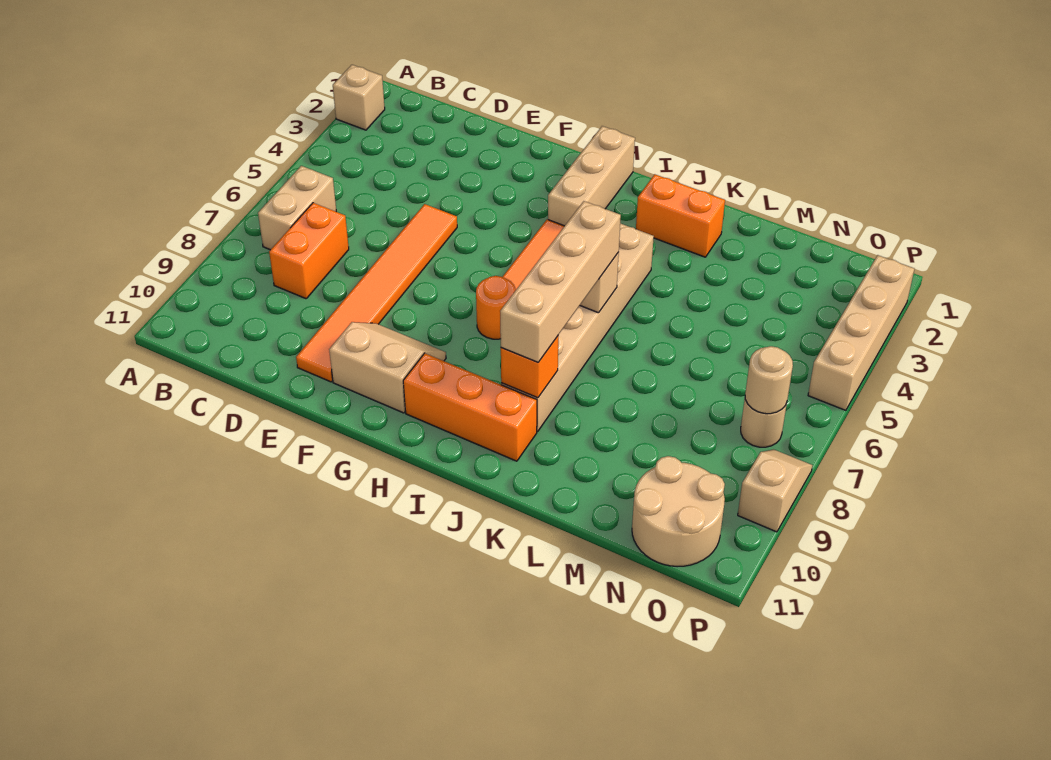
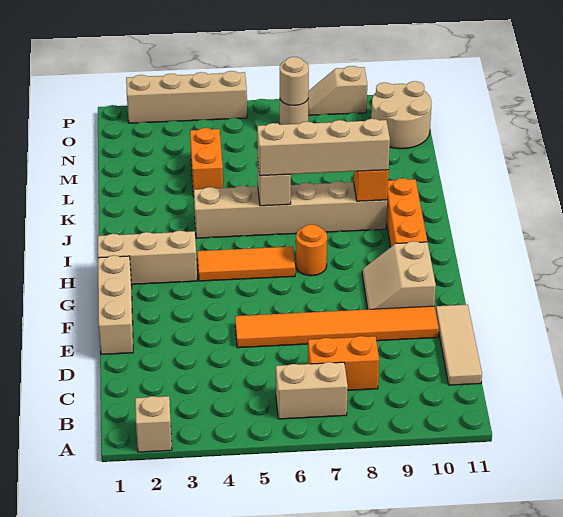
none -> tan tile C11:E11 level 1
none -> tan brick E1:G1 level 1
orange brick J2:K2 level 1 -> orange brick L4:M4 level 1

